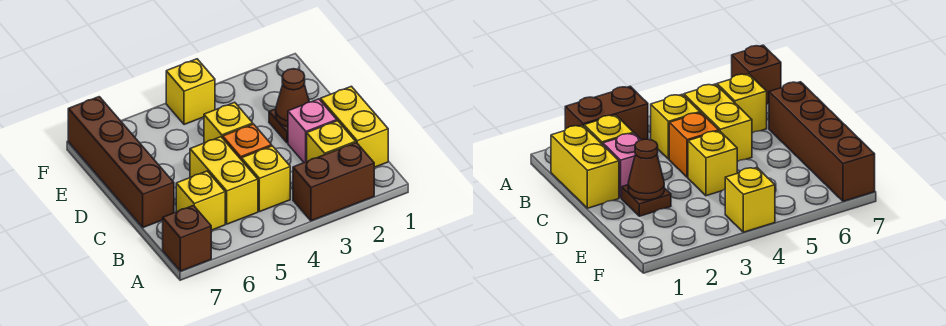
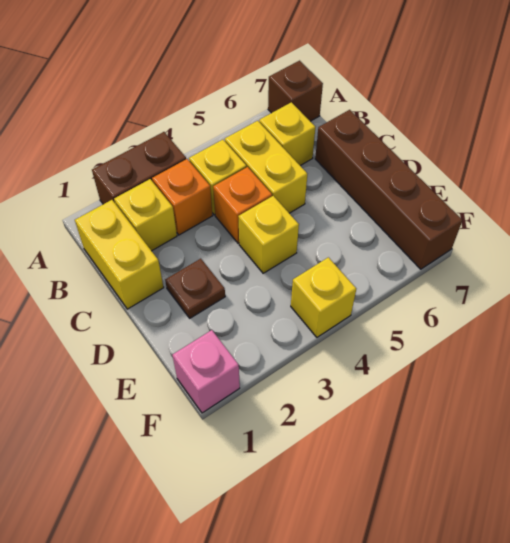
none -> orange brick B3 level 1
pink brick C2 level 1 -> pink brick F1 level 1
brown cone D2 level 2 -> none

